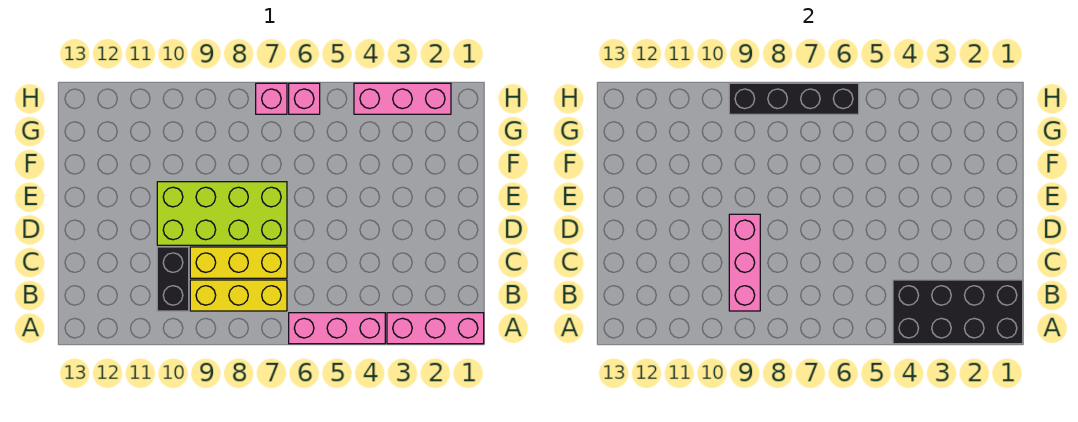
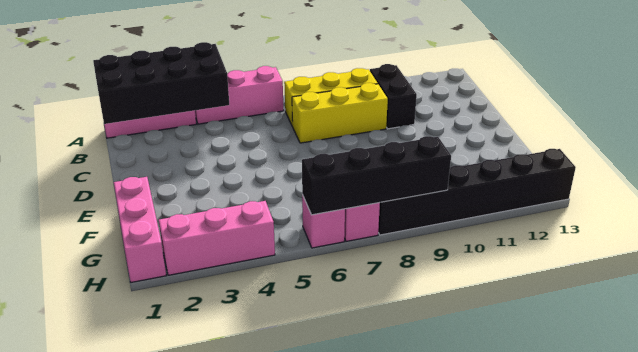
pink brick B9:D9 level 2 -> pink brick F1:H1 level 1
lime brick D7:E10 level 1 -> none
none -> black brick H8:H13 level 1

